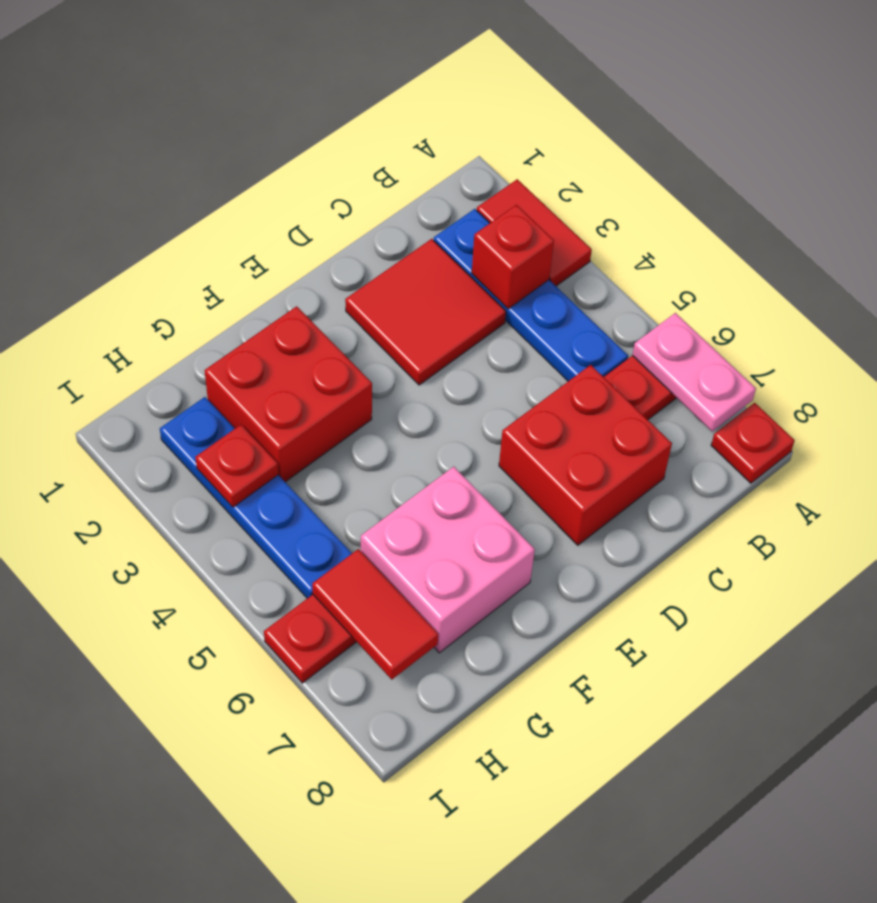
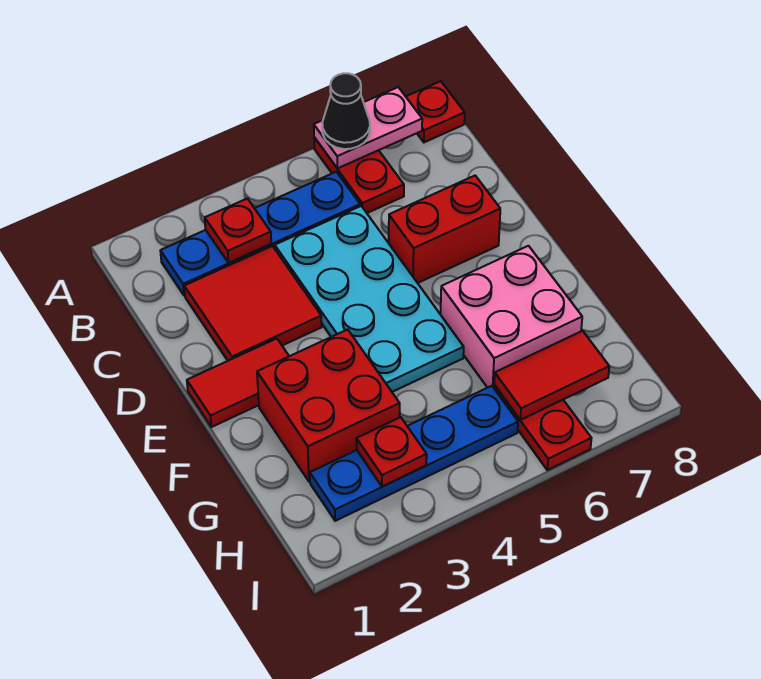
red tile A2:A3 level 1 -> red tile E1:E2 level 1
none -> black cone A6 level 3
red brick B3 level 2 -> red plate B3 level 2
none -> cyan plate C4:F5 level 1
red brick C6:D7 level 1 -> red brick D6:D7 level 1

